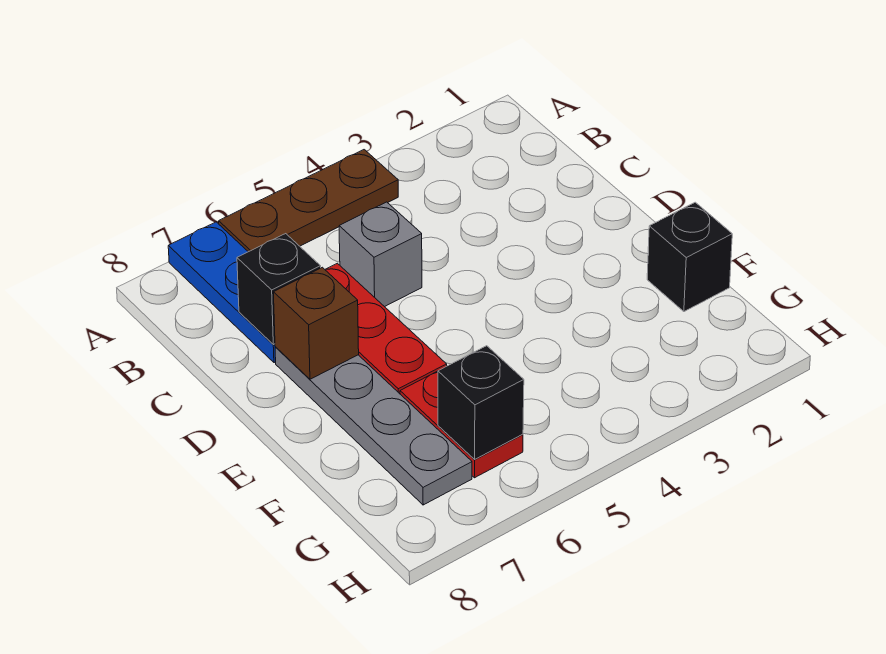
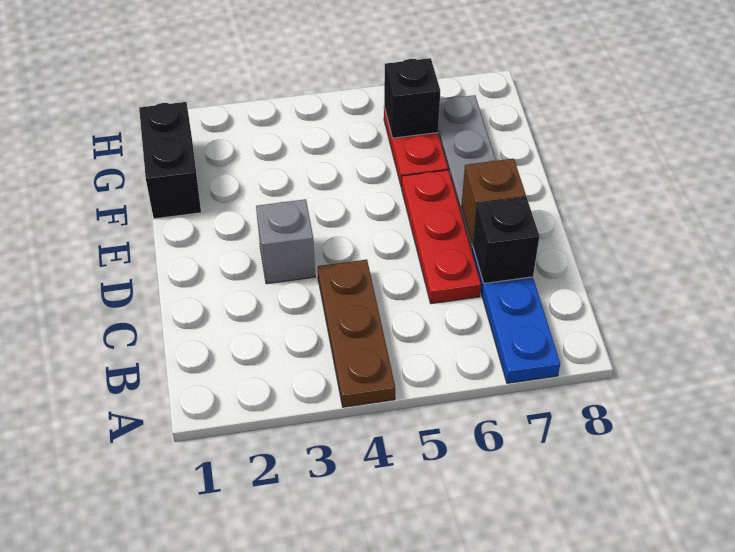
brown plate A4:A6 level 1 -> brown plate A4:C4 level 1
grey brick C5 level 1 -> grey brick D3 level 1
black brick F1 level 1 -> black brick F1:G1 level 1

